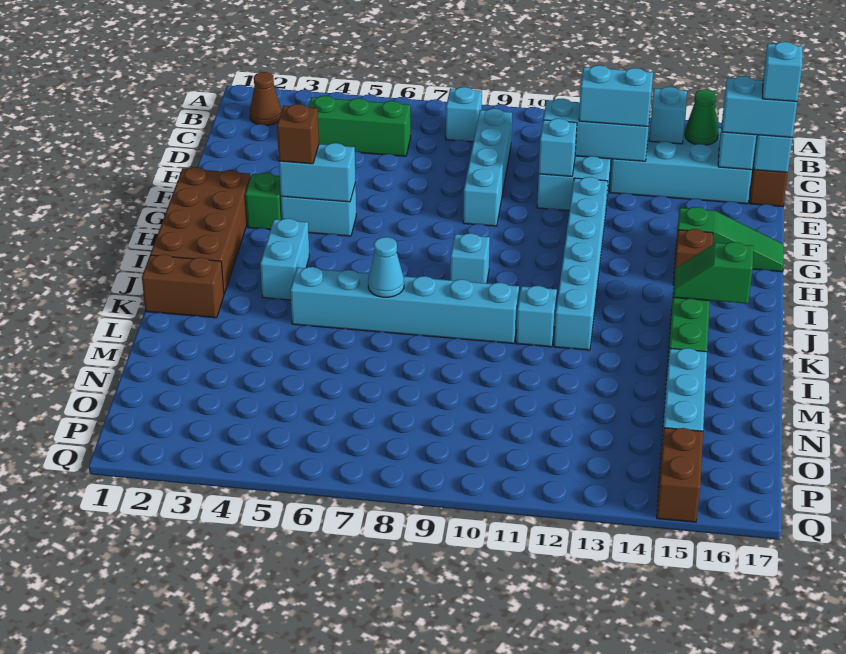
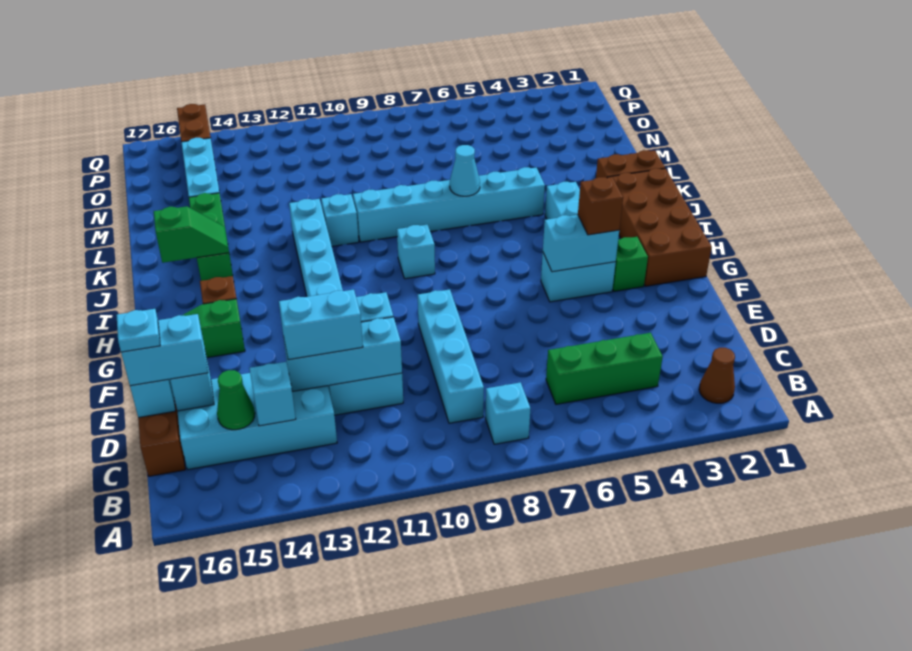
cyan brick D17 level 4 -> cyan plate D17 level 4

